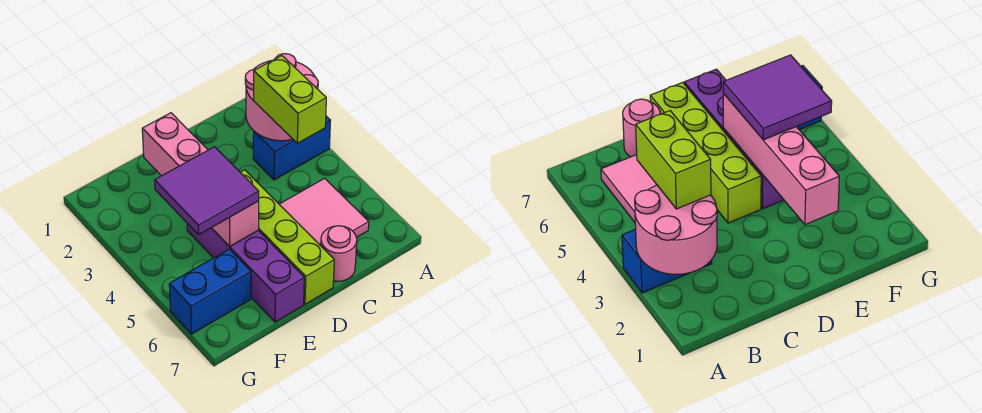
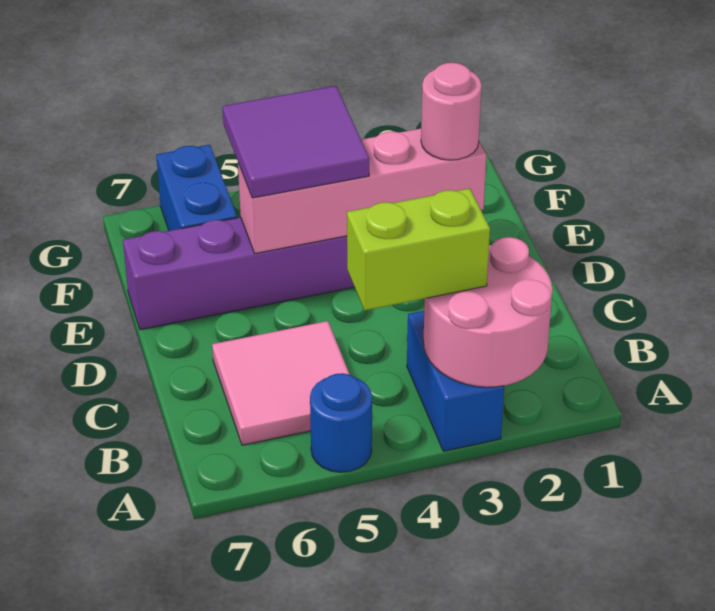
none -> blue round brick A5 level 1
pink round brick C7 level 1 -> pink round brick E2 level 3
lime brick D4:D7 level 1 -> none

